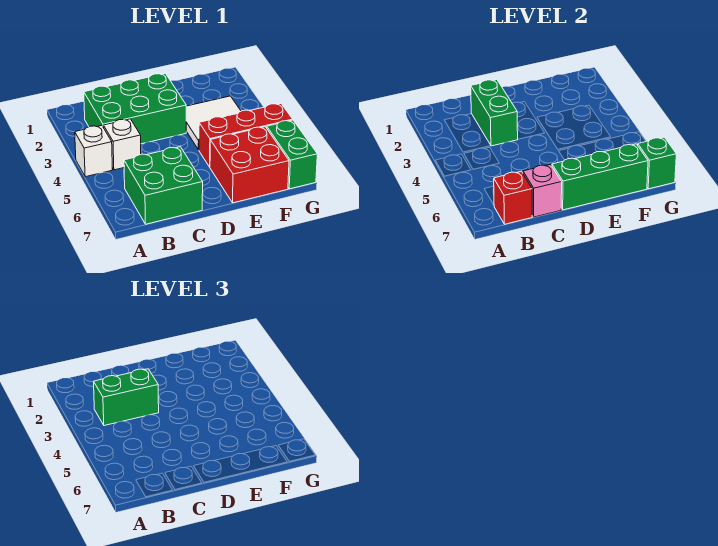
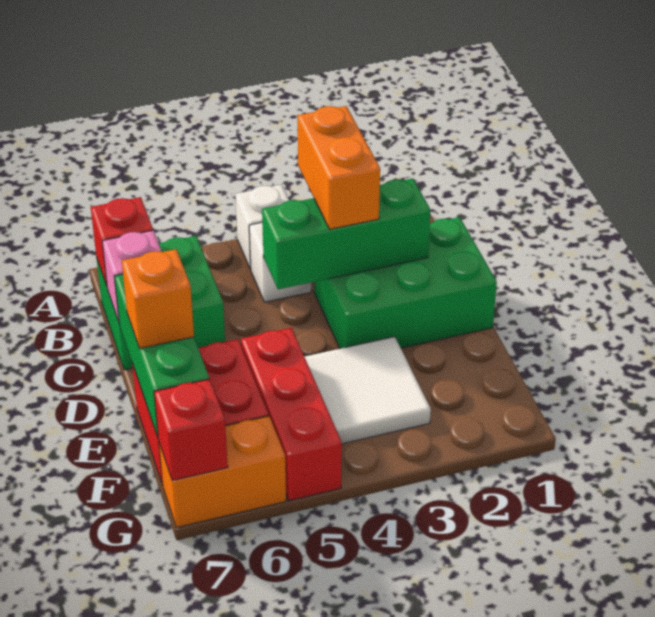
green brick B2:D3 level 1 -> green brick C1:D3 level 1
green brick B3:C3 level 3 -> orange brick B3:C3 level 3
green brick C2:C3 level 2 -> green brick C2:C4 level 2
none -> orange brick E7 level 3
green brick G6:G7 level 1 -> orange brick G6:G7 level 1
green brick G7 level 2 -> red brick G7 level 2

